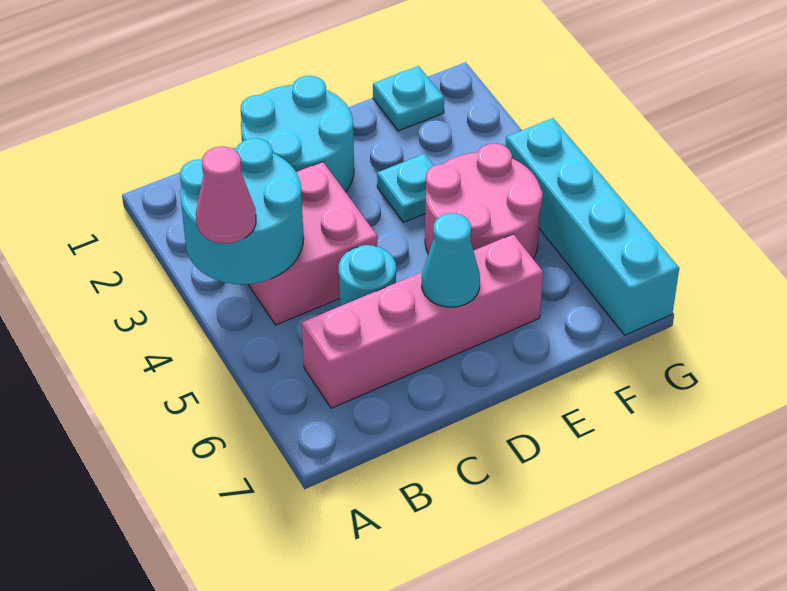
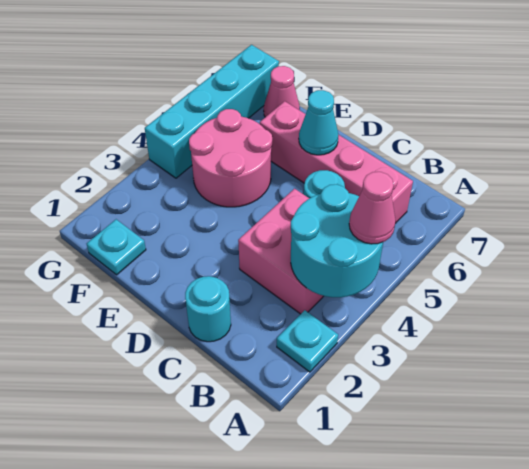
cyan round brick C1:D2 level 1 -> cyan round brick C1 level 1
cyan plate E3 level 1 -> cyan plate A2 level 1
none -> pink cone F7 level 1

